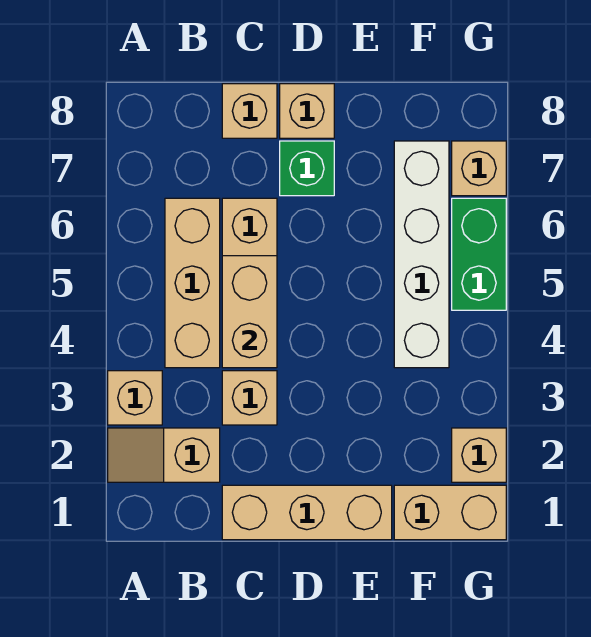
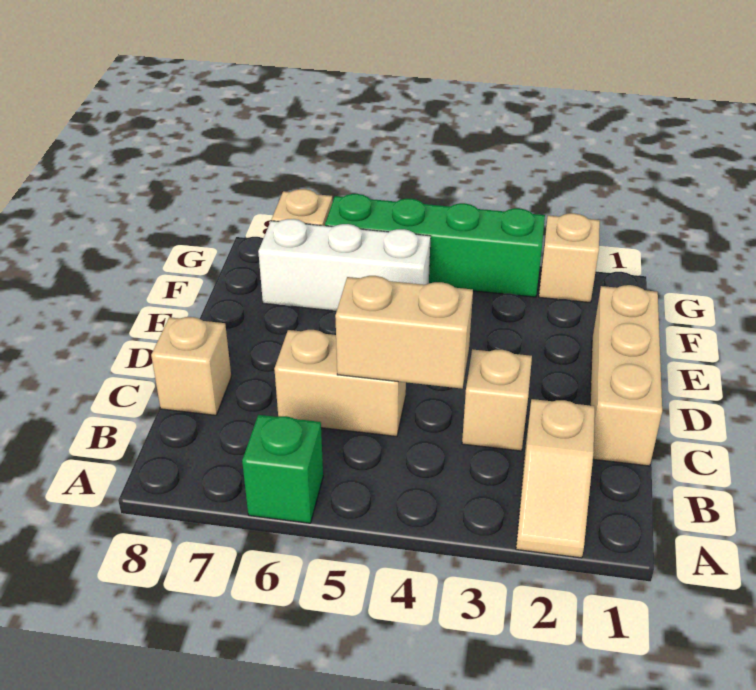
tan brick A3 level 1 -> none
tan brick B4:B6 level 1 -> none
green brick D7 level 1 -> green brick A6 level 1
tan brick D8 level 1 -> none
tan brick F1:G1 level 1 -> none
white brick F4:F7 level 1 -> white brick F5:F7 level 1
green brick G5:G6 level 1 -> green brick G3:G6 level 1

